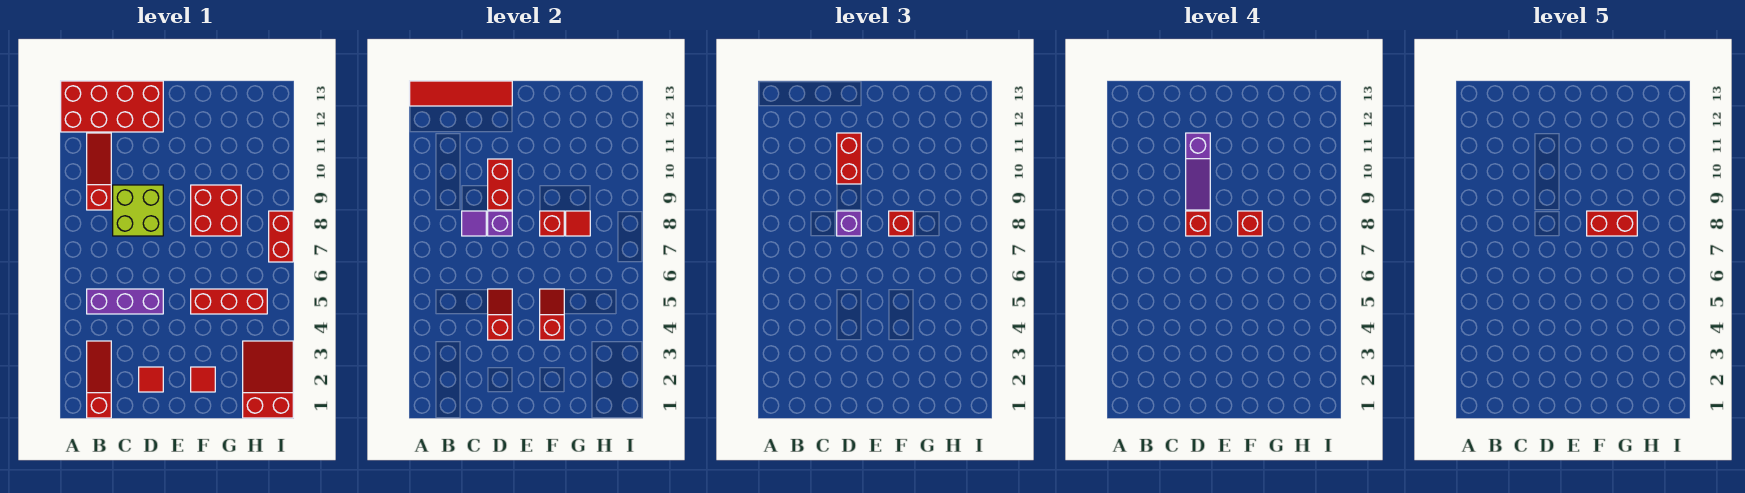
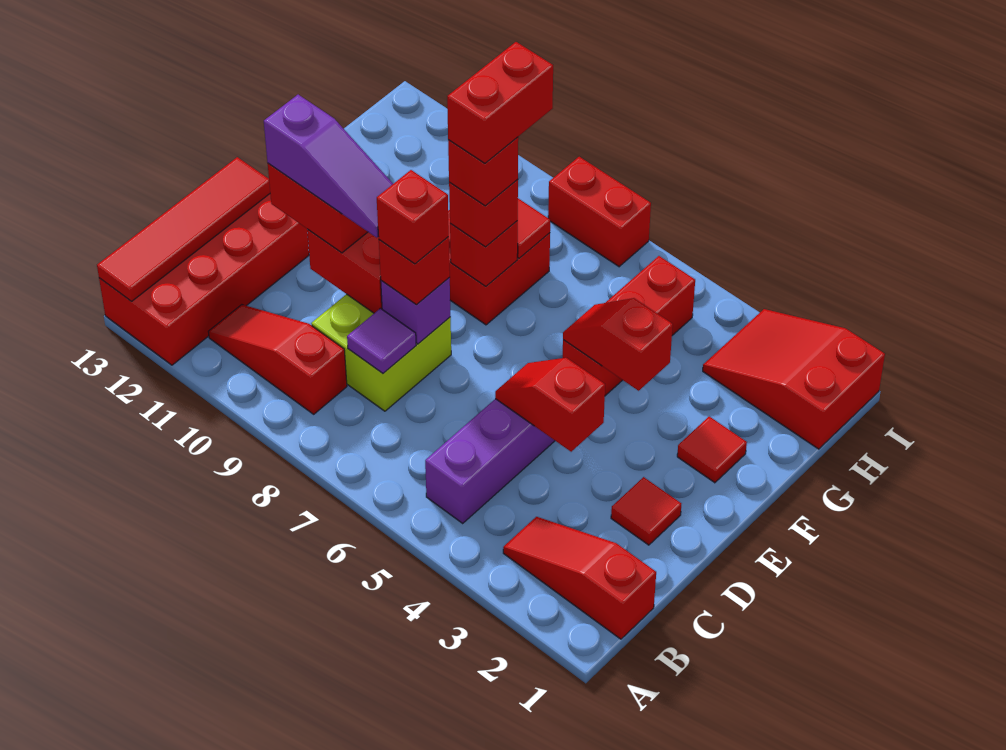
purple brick D8 level 3 -> red brick D8 level 3

